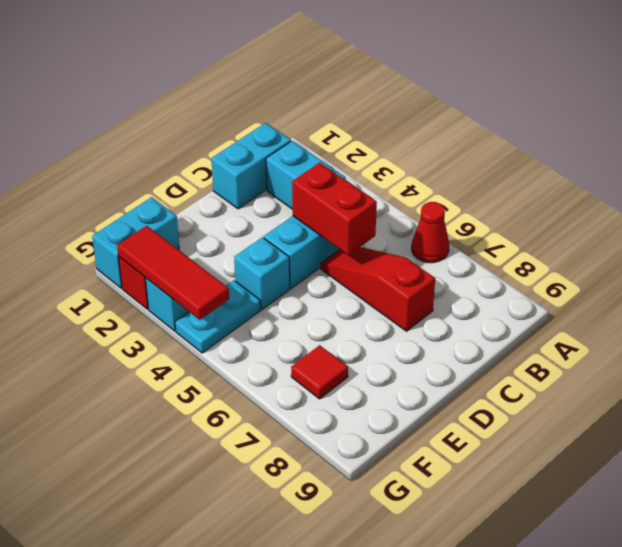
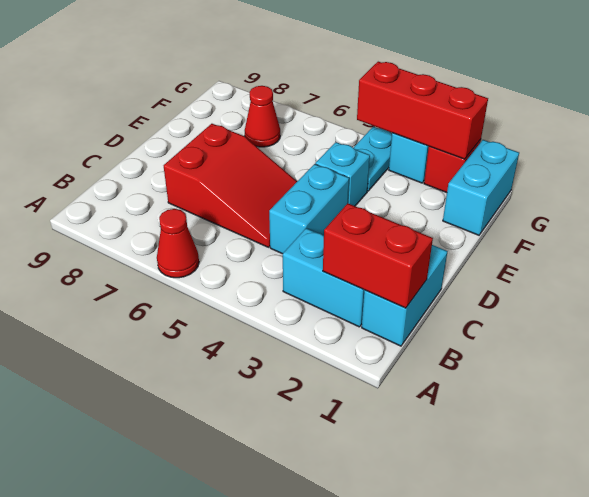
red brick C4:C5 level 2 -> red brick B1:B2 level 2
red slope C5:C7 level 1 top 7 -> red slope C5:D7 level 1 top 7
red tile F7 level 1 -> red cone F7 level 1
red tile G2:G4 level 2 -> red brick G2:G4 level 2

